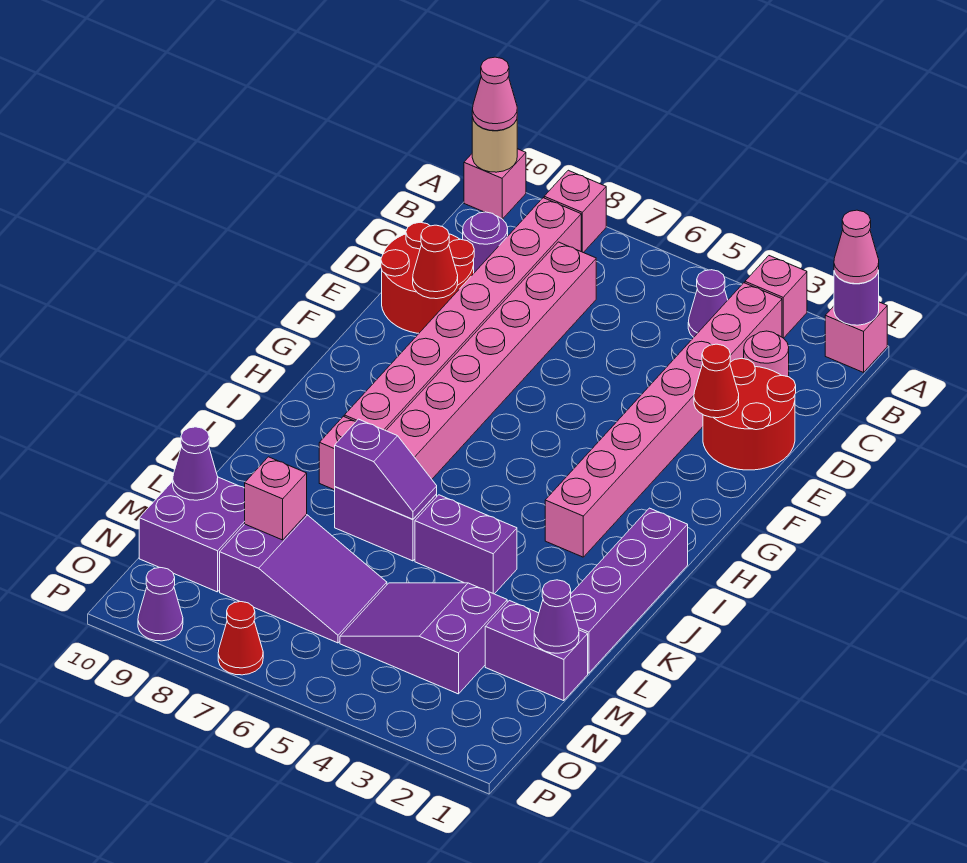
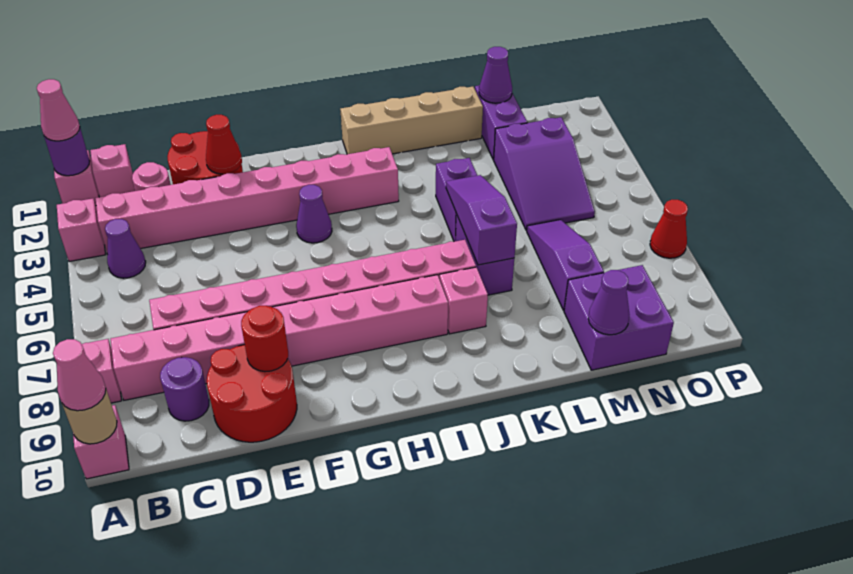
red cone E9 level 2 -> red round brick E9 level 2
purple brick I1:L1 level 1 -> tan brick I1:L1 level 1
purple slope K6:K7 level 2 top 7 -> purple slope K5:K7 level 2 top 7
purple slope M6:N8 level 1 top 8 -> purple slope M6:M8 level 1 top 8
pink brick M8 level 2 -> pink brick B1 level 1
purple cone P9 level 1 -> purple cone G4 level 1

